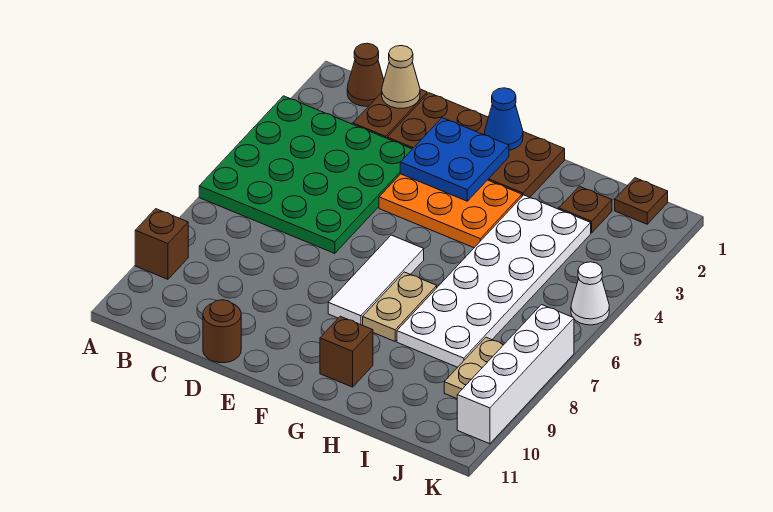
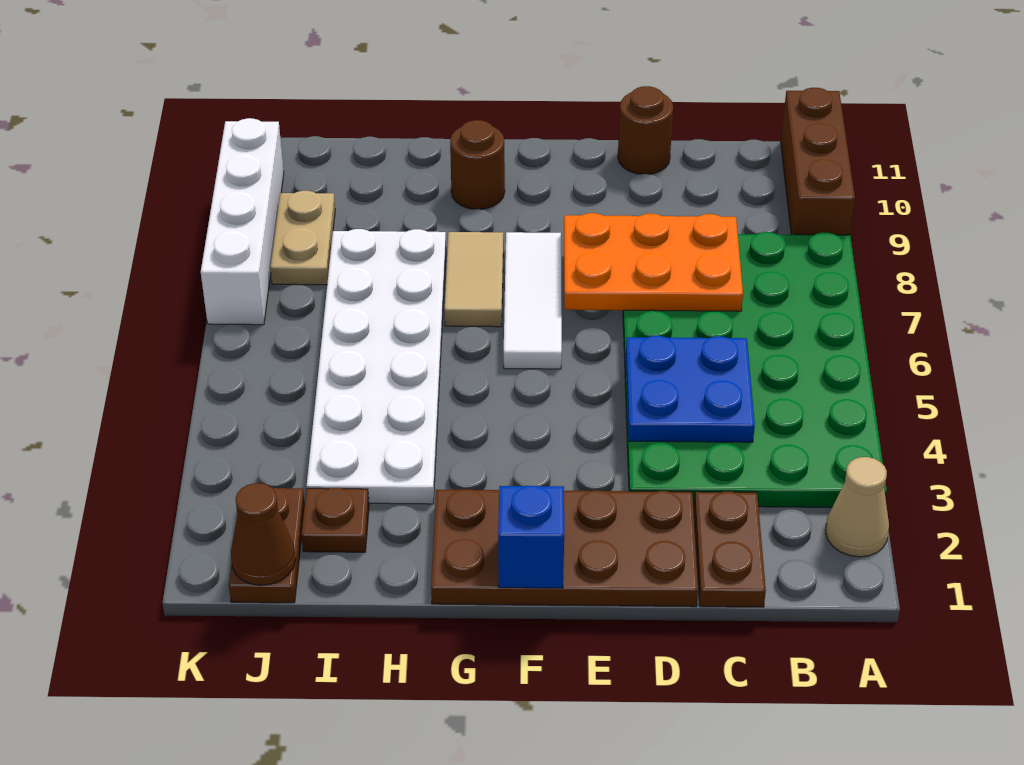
green plate A3:D6 level 1 -> green plate A3:D8 level 1
brown brick A9 level 1 -> brown brick A9:A11 level 1
brown cone B1 level 1 -> brown cone J1 level 2
tan cone C1 level 2 -> tan cone A2 level 1
blue plate E2:F3 level 2 -> blue plate C4:D5 level 2
orange plate E3:G4 level 1 -> orange plate C7:E8 level 2
blue cone F1 level 2 -> blue brick F1 level 2
tan plate G7:G8 level 1 -> tan tile G7:G8 level 1
brown brick G10 level 1 -> brown round brick G10 level 1
brown plate J1 level 1 -> brown plate J1:J2 level 1
white cone K5 level 1 -> none

